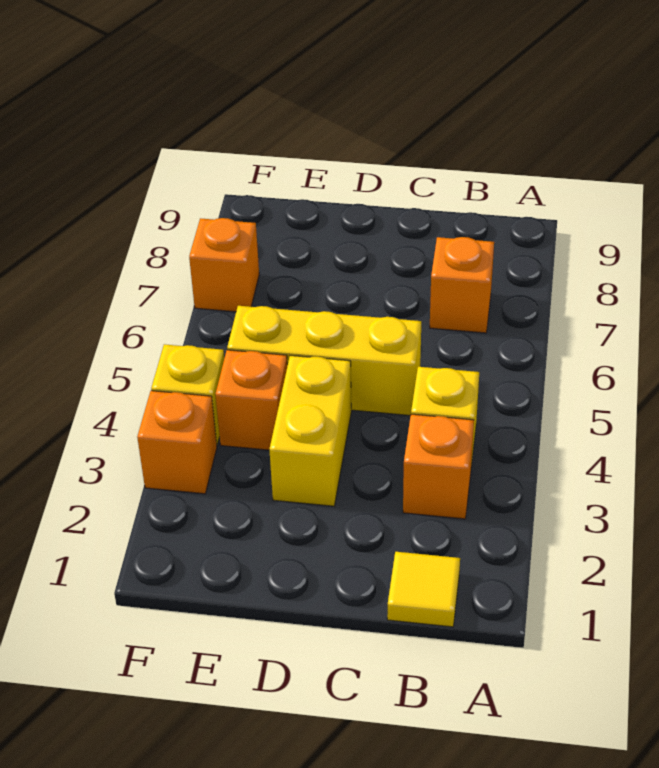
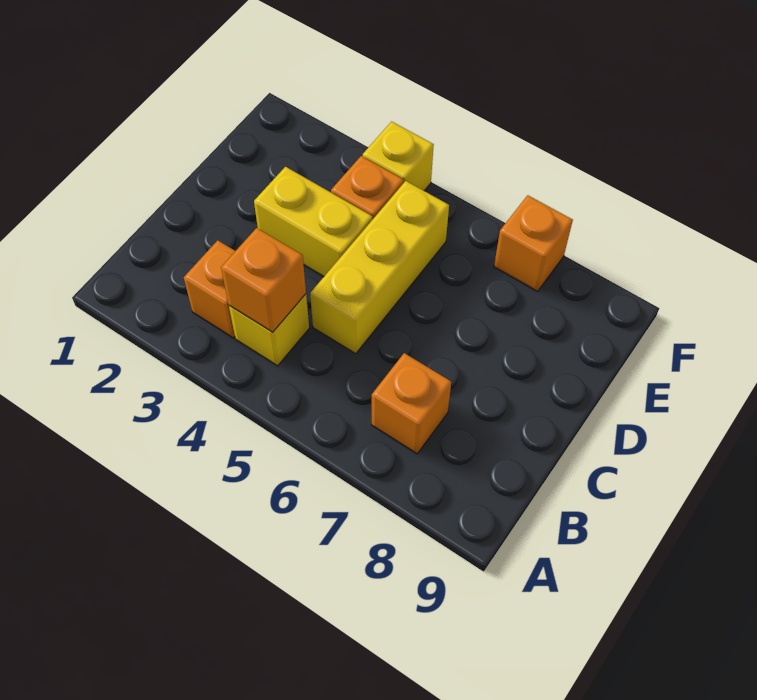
yellow tile B1 level 1 -> none
orange brick F3 level 1 -> orange brick B4 level 2

